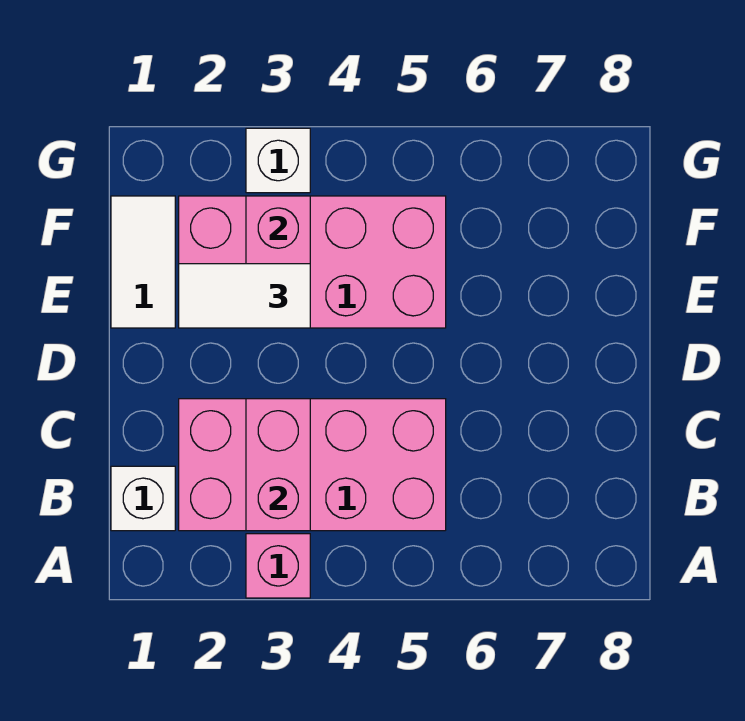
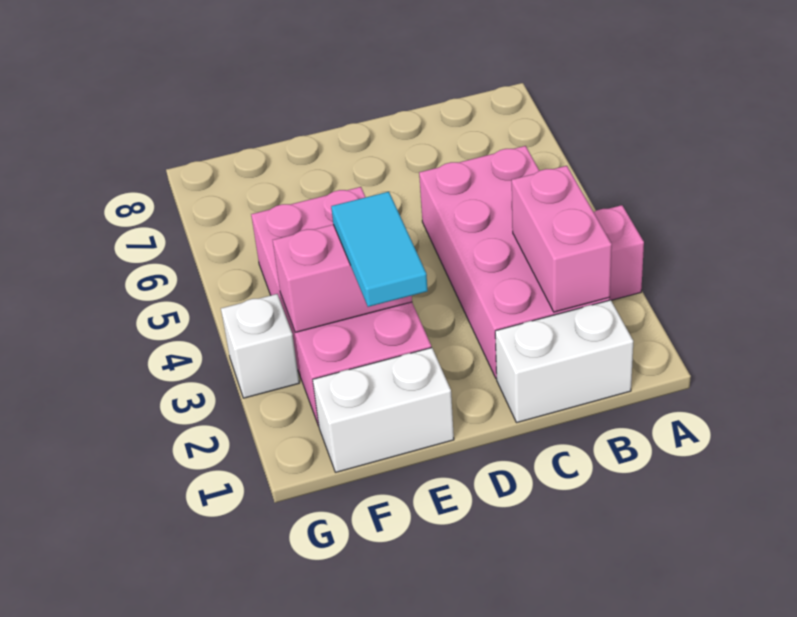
white brick B1 level 1 -> white brick B1:C1 level 1
pink brick B3:C3 level 2 -> pink brick B2:B3 level 2
white tile E1:F1 level 1 -> white brick E1:F1 level 1
white tile E2:E3 level 3 -> cyan tile E2:E3 level 3

